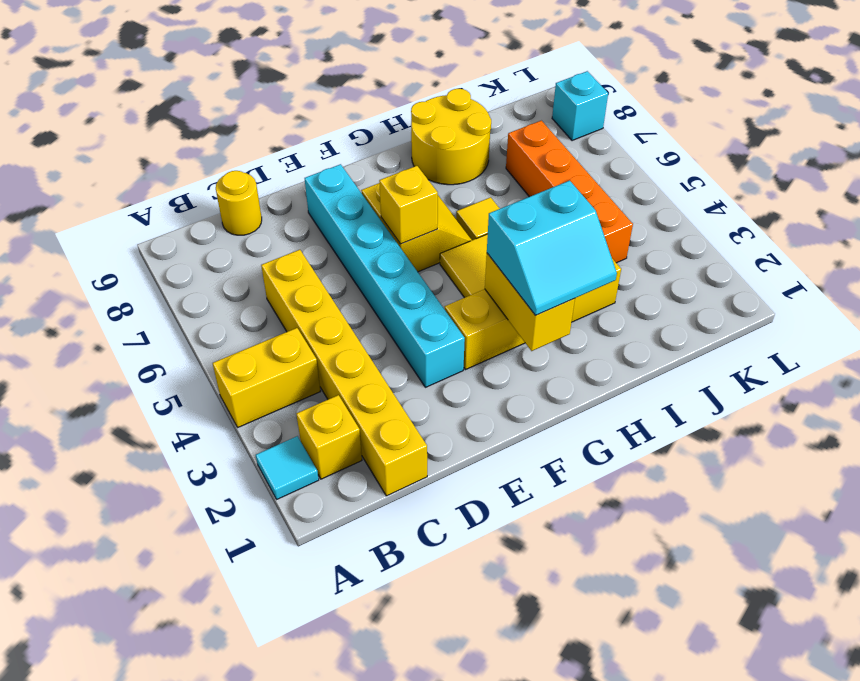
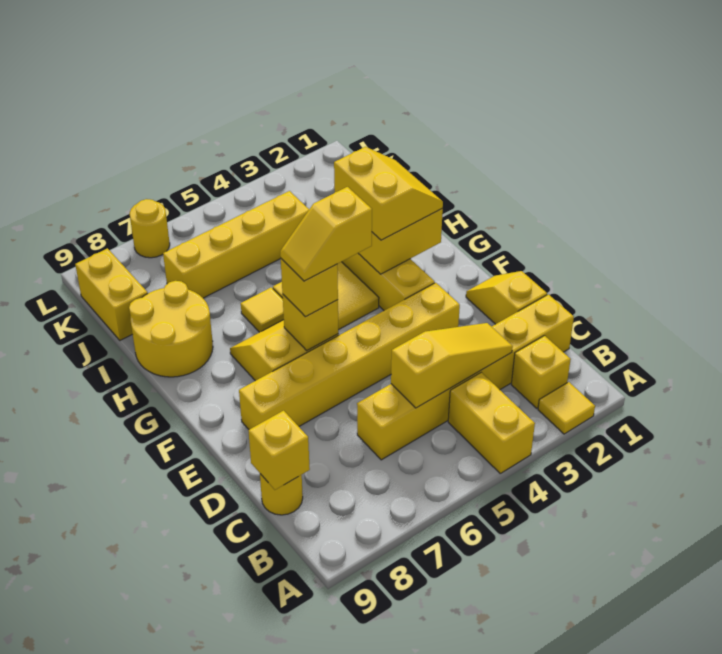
cyan tile A2 level 1 -> yellow tile A2 level 1
none -> yellow slope C3:C5 level 2 top 5
none -> yellow brick C9 level 2
none -> yellow slope D1:E1 level 1 top D
cyan brick E3:E8 level 1 -> yellow brick E3:E8 level 1
none -> yellow slope F5:F6 level 4 top 5
none -> yellow brick F6 level 3
cyan slope G2:H3 level 3 top 3 -> yellow slope G2:H3 level 3 top 3
orange brick J4:J7 level 1 -> yellow brick J4:J7 level 1
none -> yellow brick J9:K9 level 1
none -> yellow round brick L7 level 1
cyan brick L8 level 1 -> none

